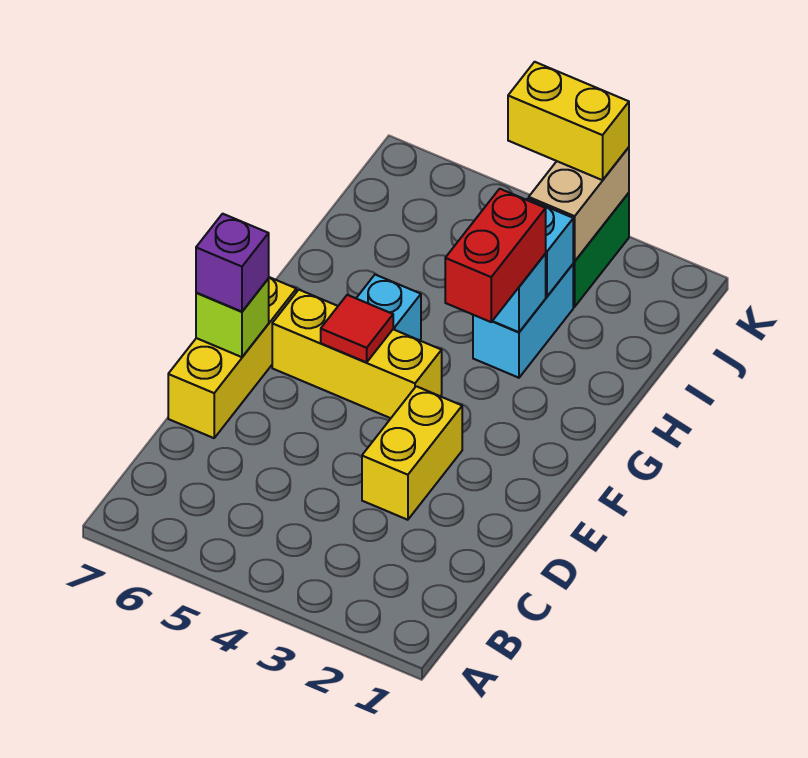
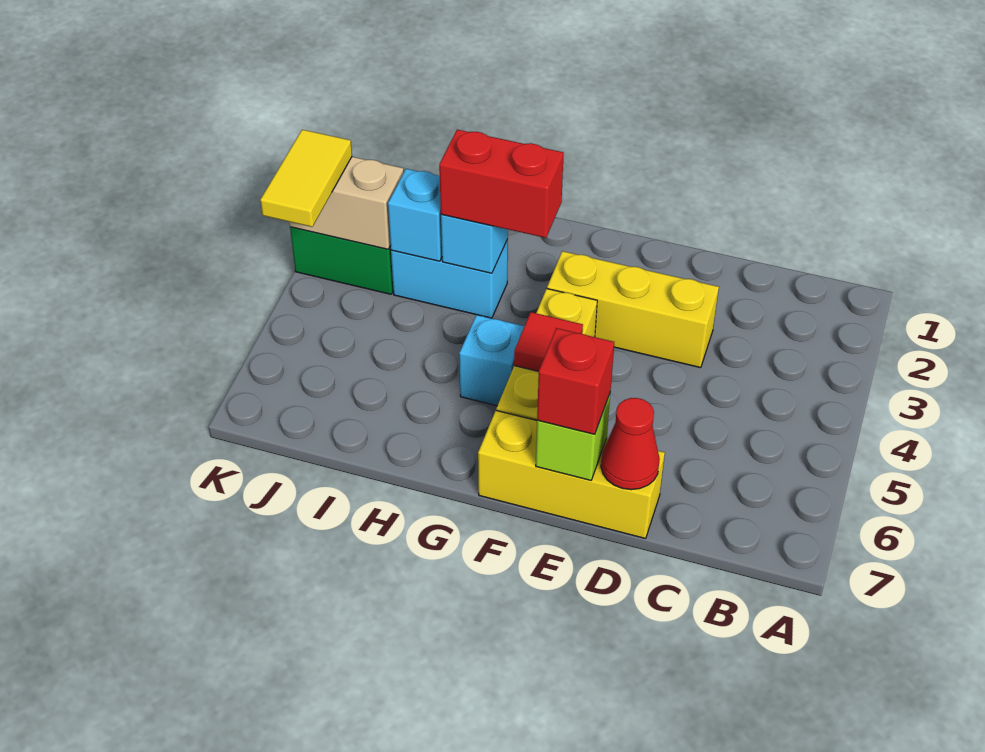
yellow brick D3:E3 level 1 -> yellow brick D3:F3 level 1
none -> red cone D7 level 2
purple brick E7 level 3 -> red brick E7 level 3
yellow brick K3:K4 level 3 -> yellow tile K3:K4 level 3

